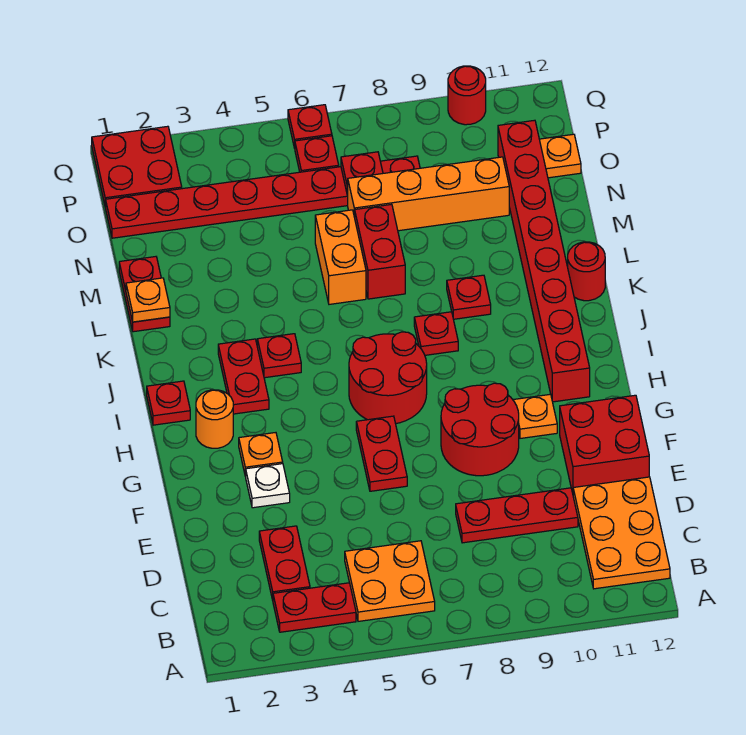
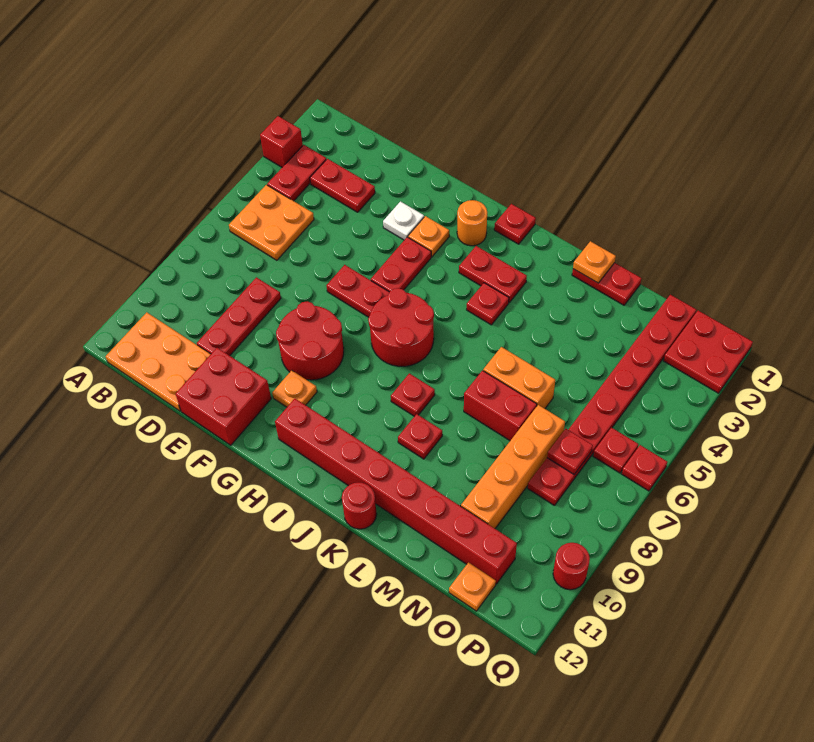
none -> red brick A3 level 1
none -> red plate G4:G5 level 1

